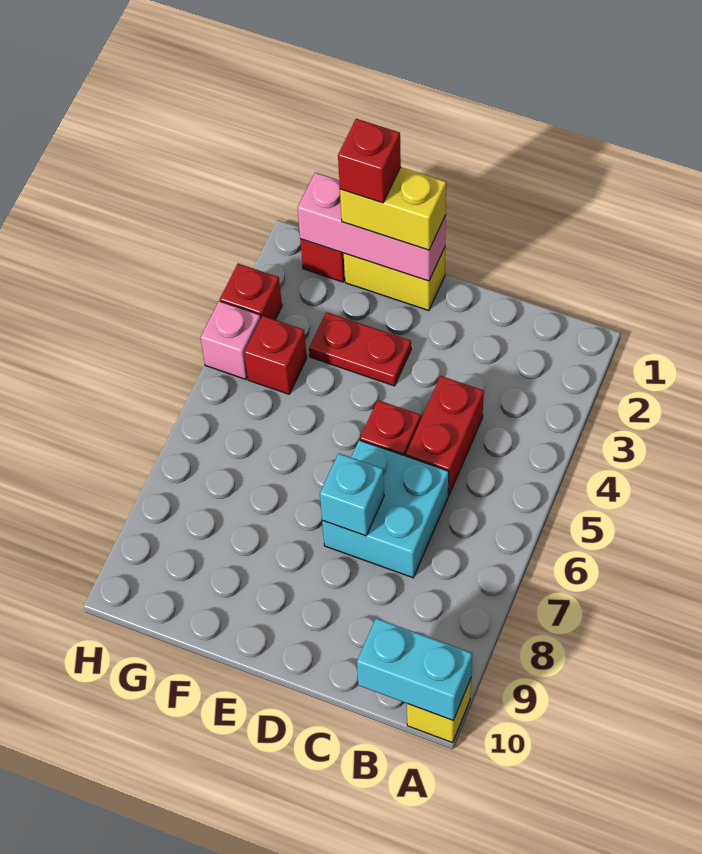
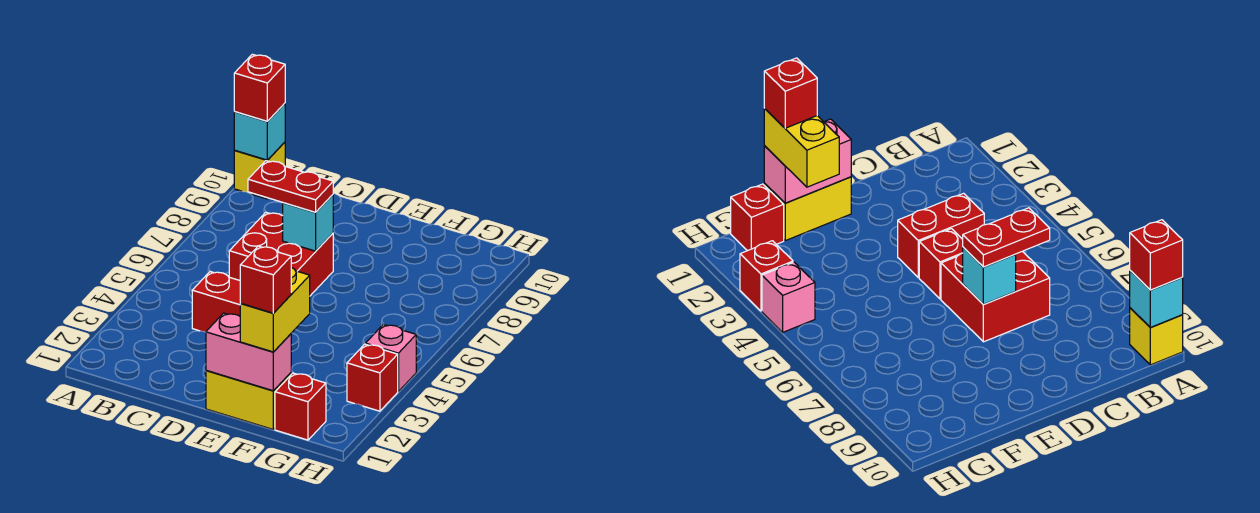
cyan brick A10:B10 level 2 -> cyan brick A10 level 2
red brick C4:C5 level 1 -> red brick C4:D4 level 1
cyan brick C6:D7 level 1 -> red brick C6:D7 level 1
pink brick E1:G1 level 2 -> pink brick E1:F1 level 2
yellow brick E1:F1 level 3 -> yellow brick F1:F2 level 3
red plate E3:F3 level 1 -> red plate C7:D7 level 3
red brick G4 level 1 -> red brick A10 level 3

